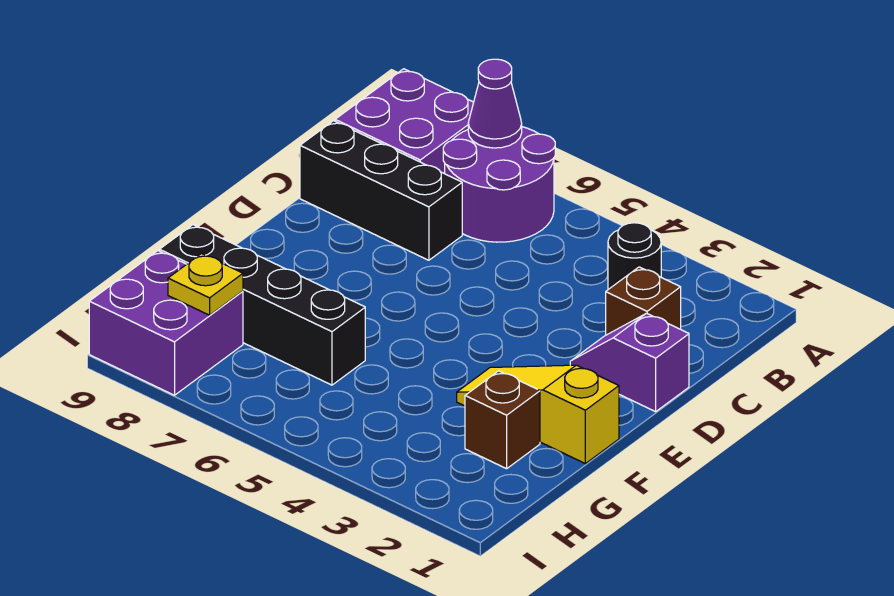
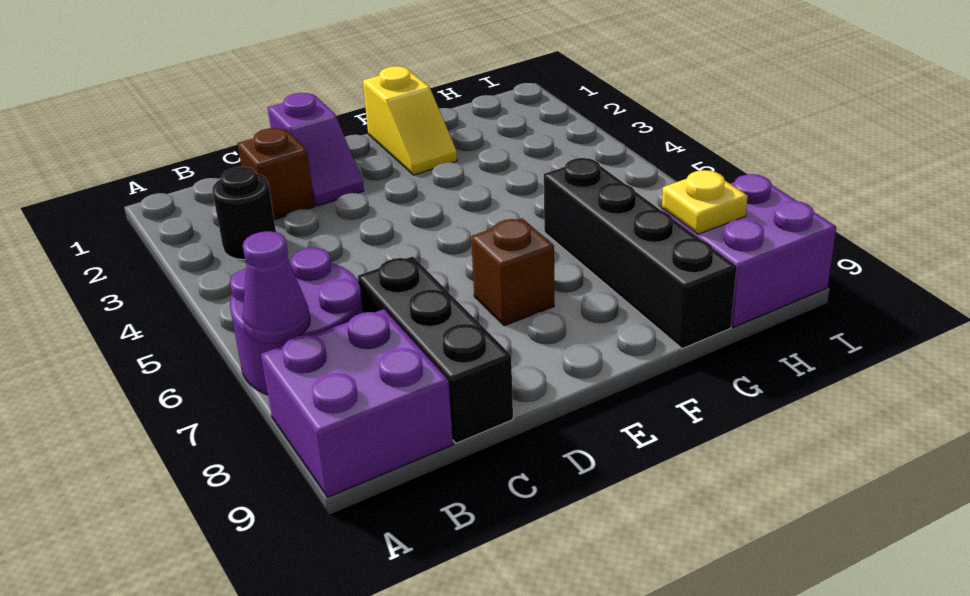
yellow slope F1:F3 level 1 top 1 -> yellow slope F1:F2 level 1 top 1
brown brick G2 level 1 -> brown brick E7 level 1

